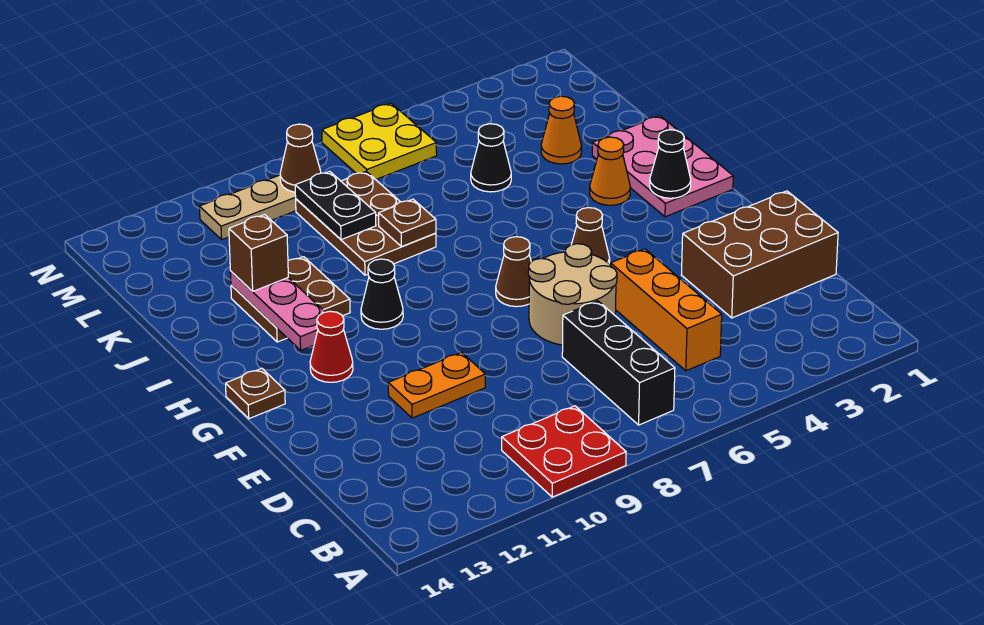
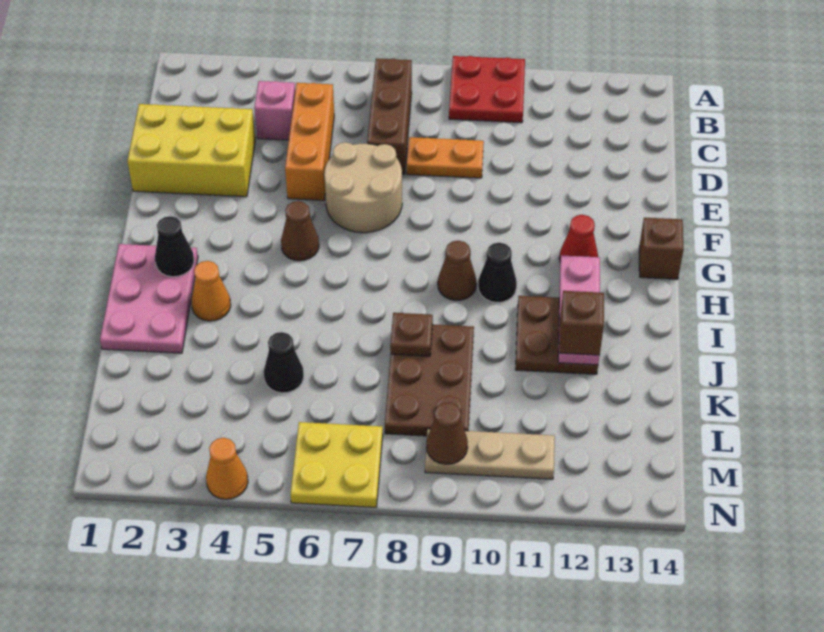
black brick B7:D7 level 1 -> brown brick B7:D7 level 1
none -> pink brick C4 level 1
brown brick D1:E3 level 1 -> yellow brick D1:E3 level 1
orange plate E10:E11 level 1 -> orange plate D8:D9 level 1
brown cone G7 level 1 -> brown cone H9 level 1
brown plate G14 level 1 -> brown brick G14 level 1
orange cone K3 level 1 -> orange cone N4 level 1
black plate K9:L9 level 2 -> none

